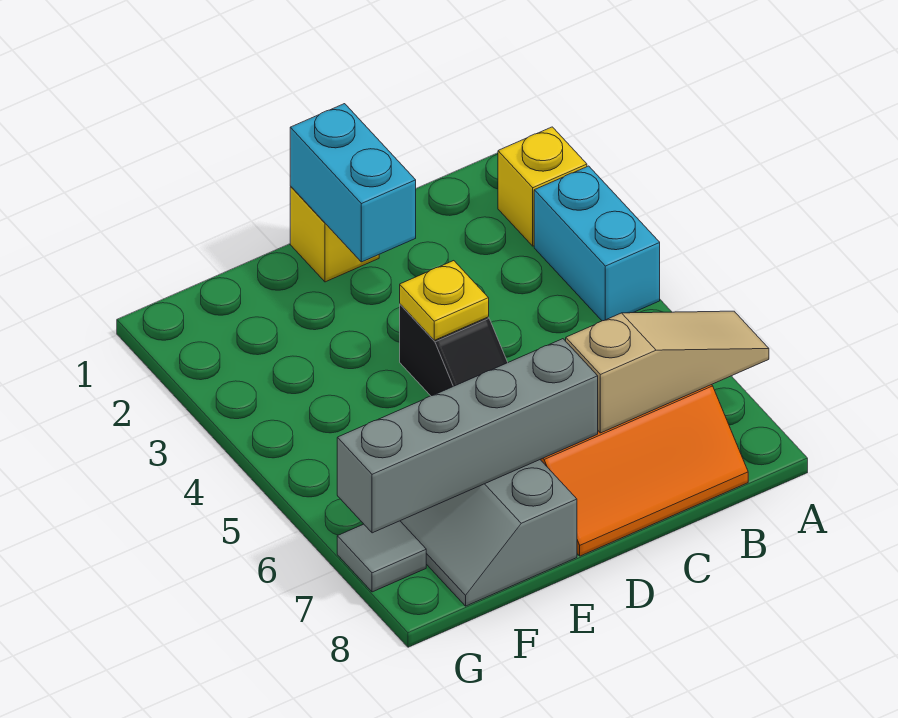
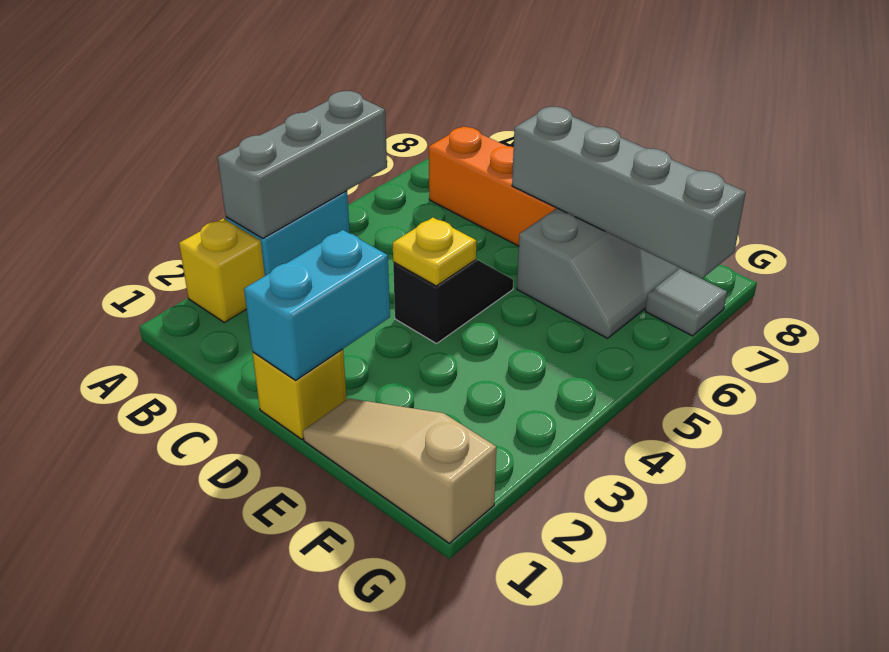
none -> grey brick A3:A5 level 2
tan slope A7:C7 level 2 top C -> tan slope E1:G1 level 1 top G

